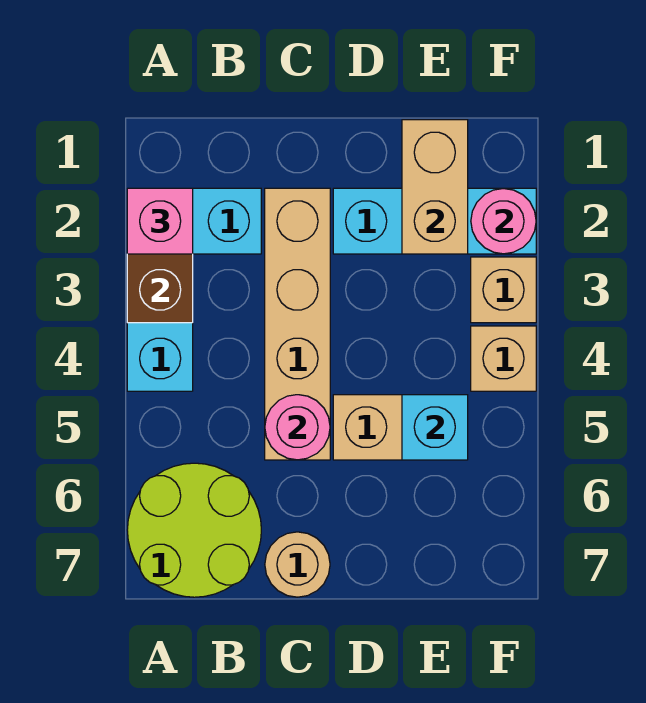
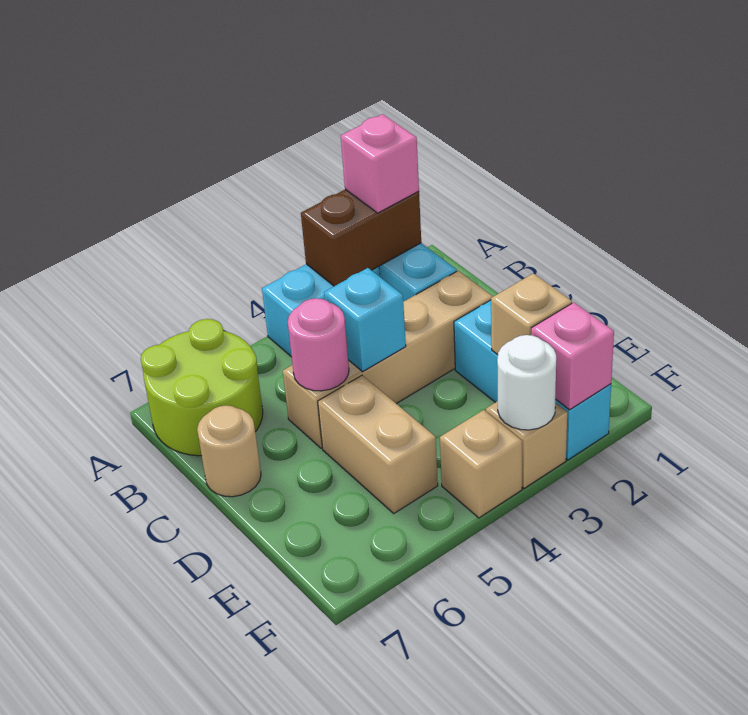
tan brick E1:E2 level 2 -> tan brick E2 level 2
cyan brick E5 level 2 -> cyan brick C4 level 2
pink round brick F2 level 2 -> pink brick F2 level 2
none -> white round brick F3 level 2

